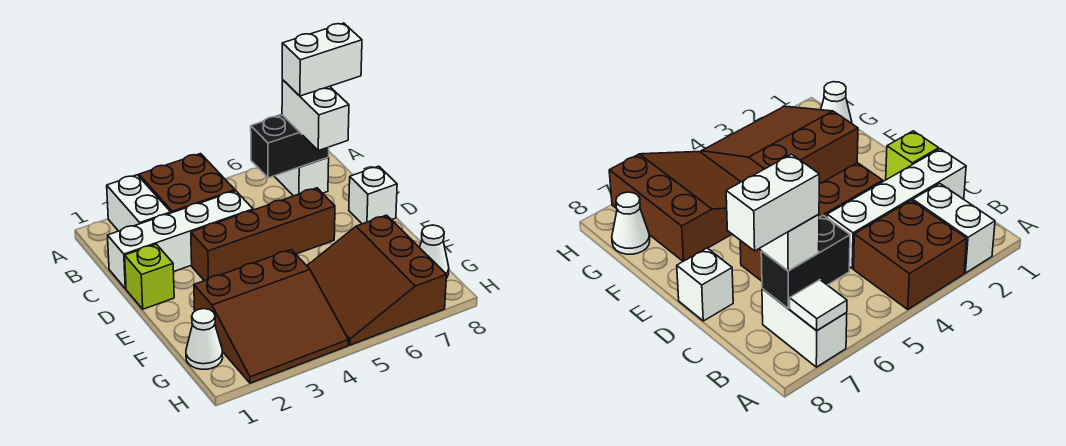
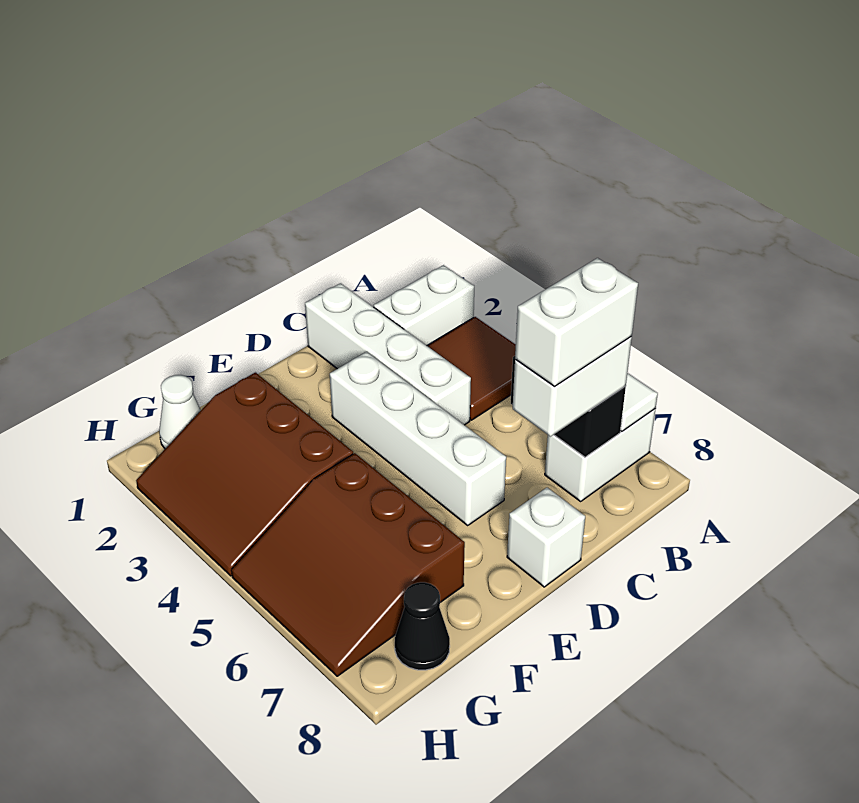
brown brick A3:B4 level 1 -> brown tile A3:B4 level 1
white brick B7:B8 level 4 -> white brick B7:C7 level 4
lime brick D1 level 1 -> none
brown brick D3:D6 level 1 -> white brick D3:D6 level 1
brown slope F5:H7 level 1 top 7 -> brown slope F5:H7 level 1 top F
white cone G8 level 1 -> black cone G8 level 1

